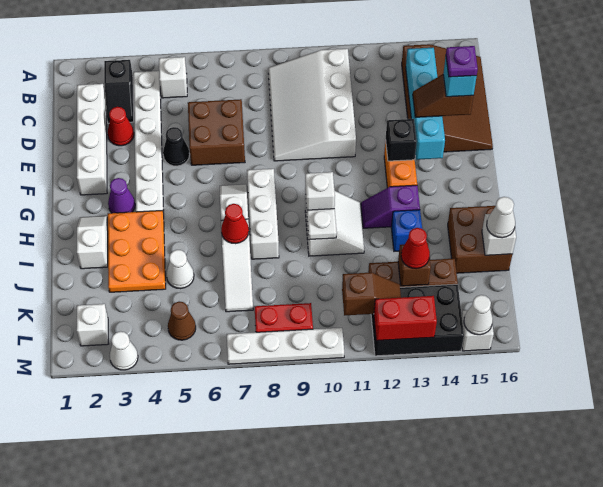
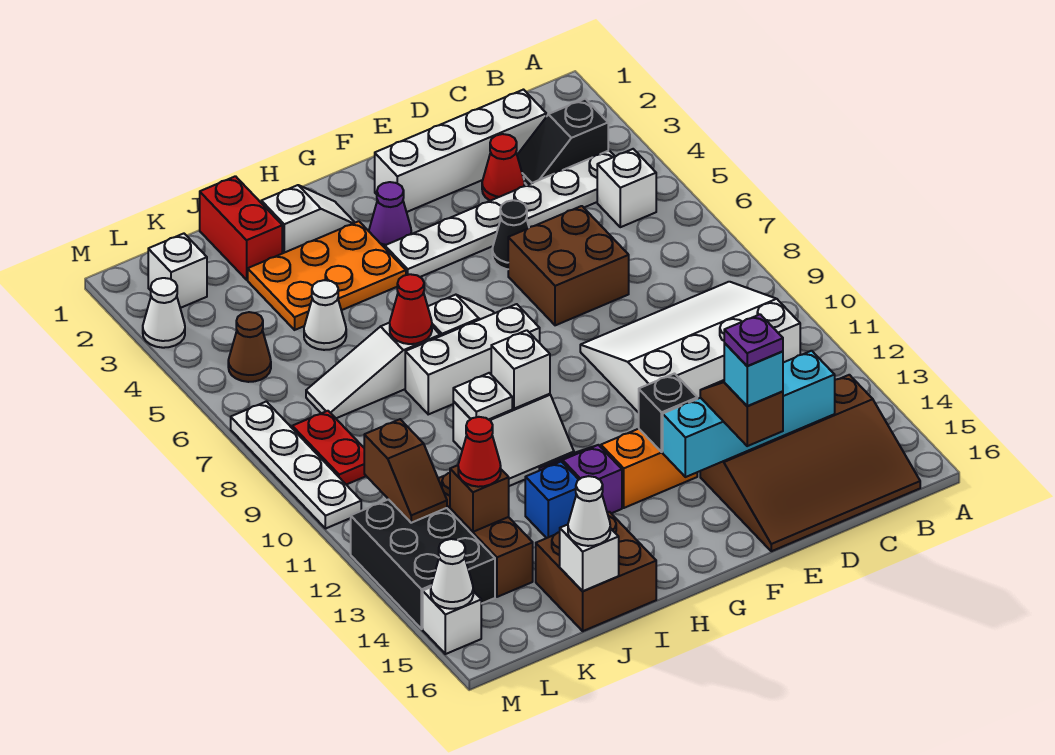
red brick M12:M13 level 2 -> red brick J1:J2 level 1

